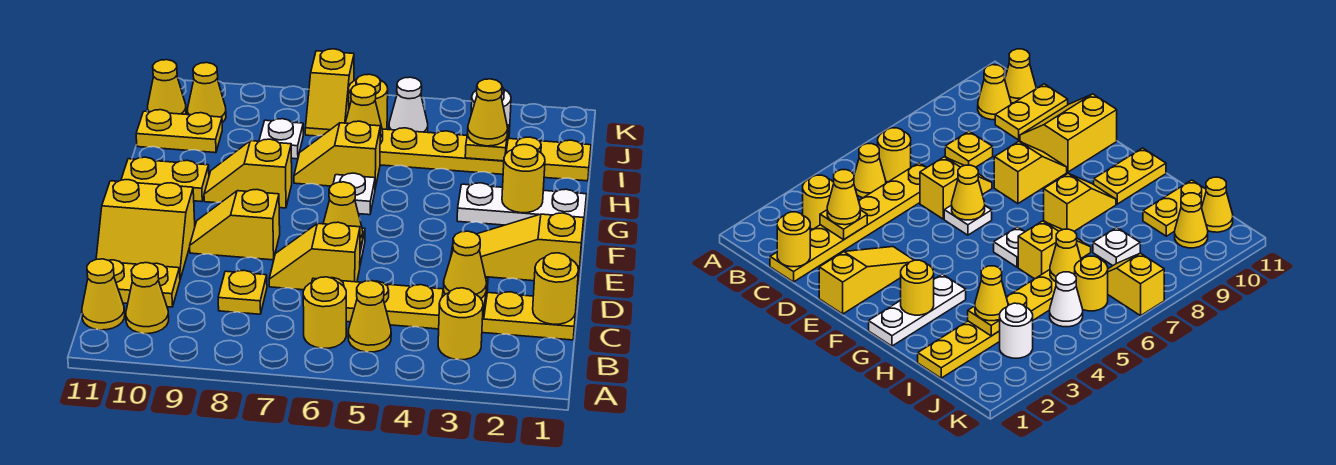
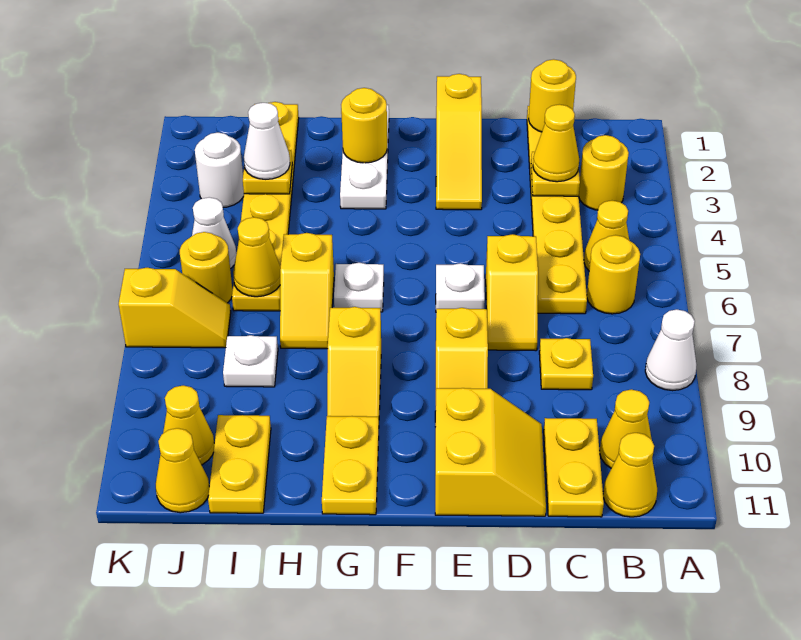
none -> white cone A8 level 1
yellow cone E6 level 2 -> none
yellow cone I3 level 3 -> white cone I3 level 3

